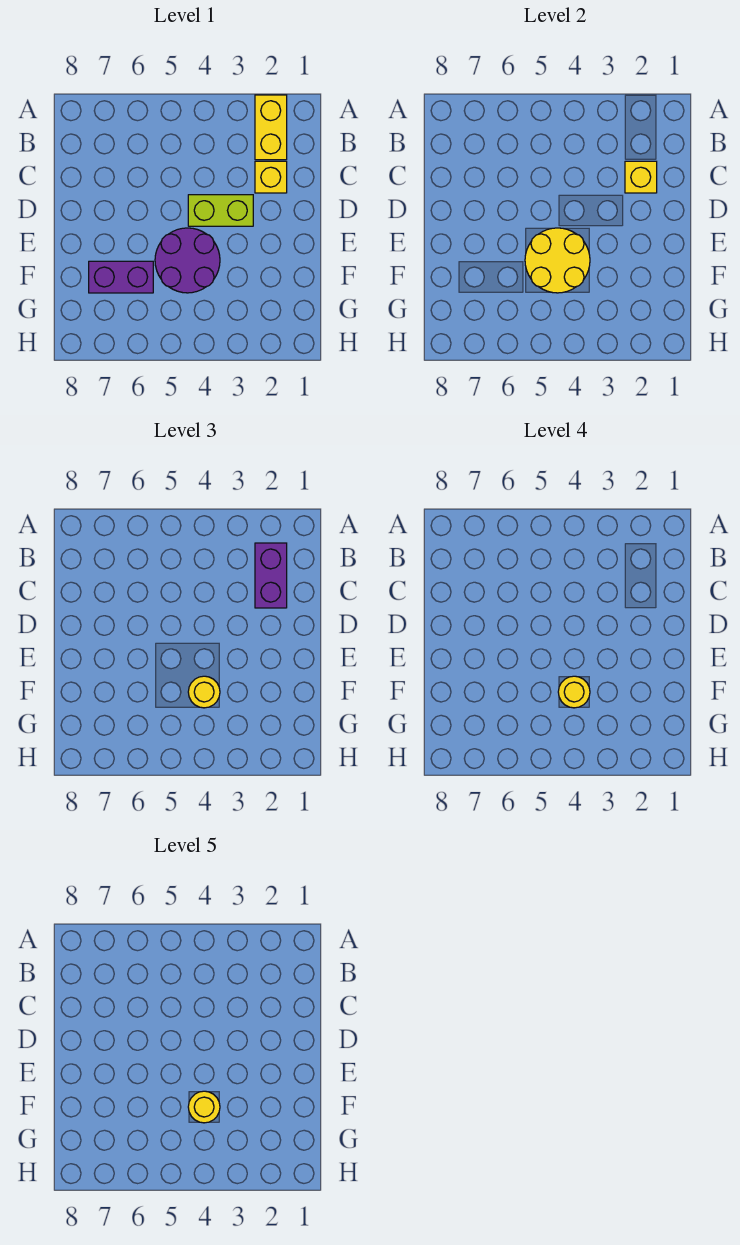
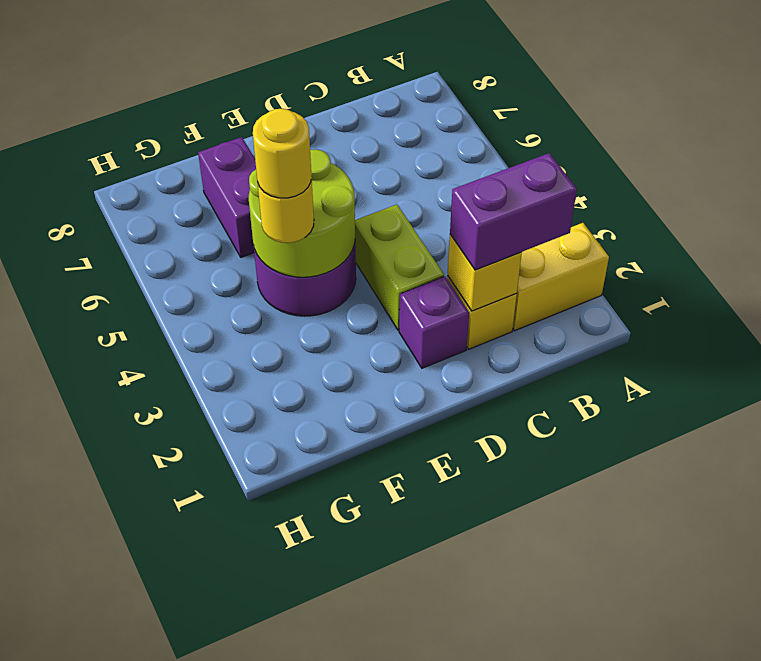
none -> purple brick D2 level 1
yellow round brick E4:F5 level 2 -> lime round brick E4:F5 level 2
yellow round brick F4 level 5 -> none

